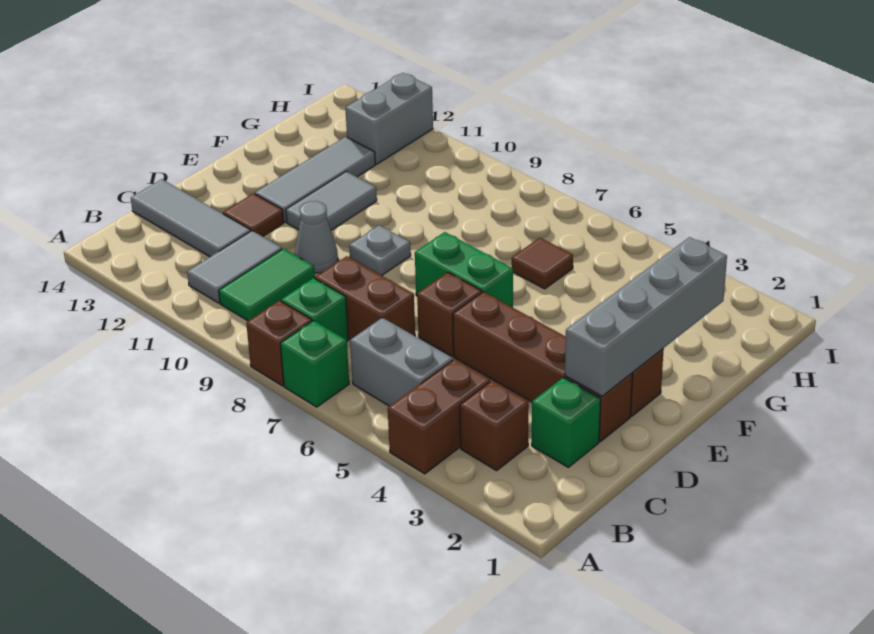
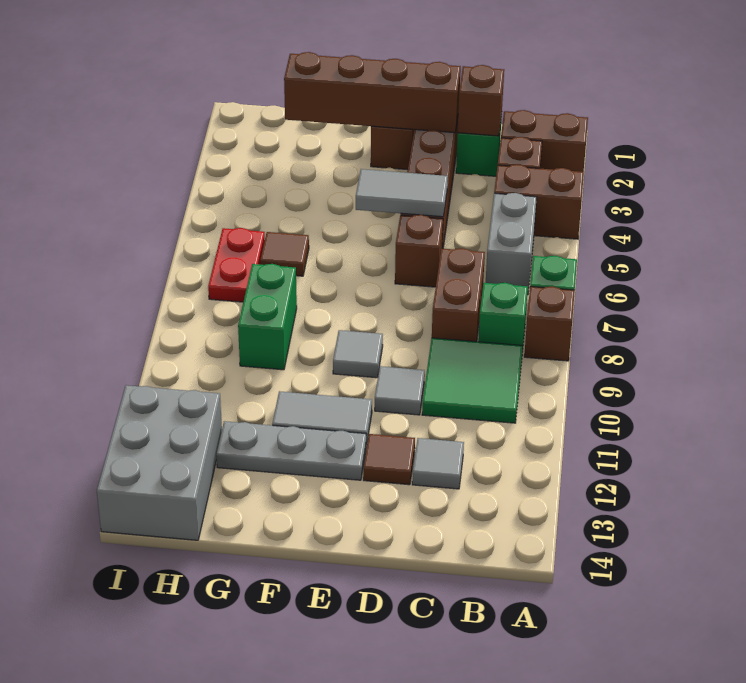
none -> brown brick A2:B2 level 1
green tile B10:C10 level 1 -> green tile B9:C10 level 1
grey tile B11:C11 level 1 -> grey tile D5:E5 level 2
none -> brown brick C2 level 2
grey tile C12:C14 level 1 -> grey tile C12 level 1
grey brick D2:G2 level 2 -> brown brick D2:G2 level 2
grey cone D10 level 1 -> grey tile D10 level 1
green brick E6:E7 level 1 -> green brick G8:G9 level 1
grey plate E9 level 1 -> grey tile E9 level 1
grey tile E12:G12 level 1 -> grey plate E12:G12 level 1
none -> red plate H6:H7 level 1
grey brick H12:I12 level 1 -> grey brick H12:I14 level 1

